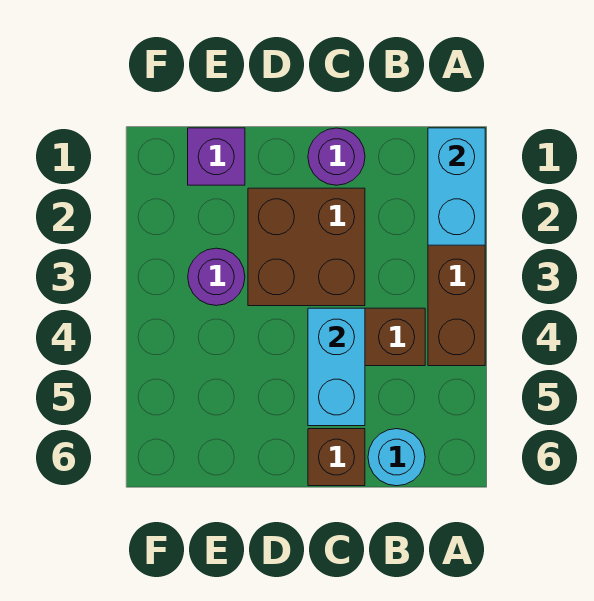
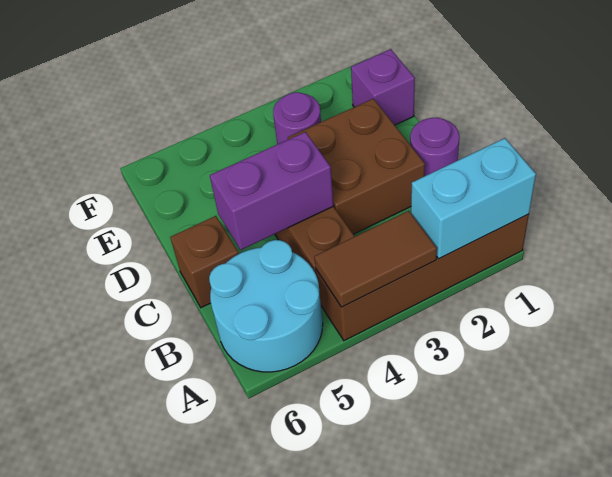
none -> brown tile A3:A4 level 2
cyan round brick B6 level 1 -> cyan round brick A5:B6 level 1
cyan brick C4:C5 level 2 -> purple brick C4:C5 level 2

